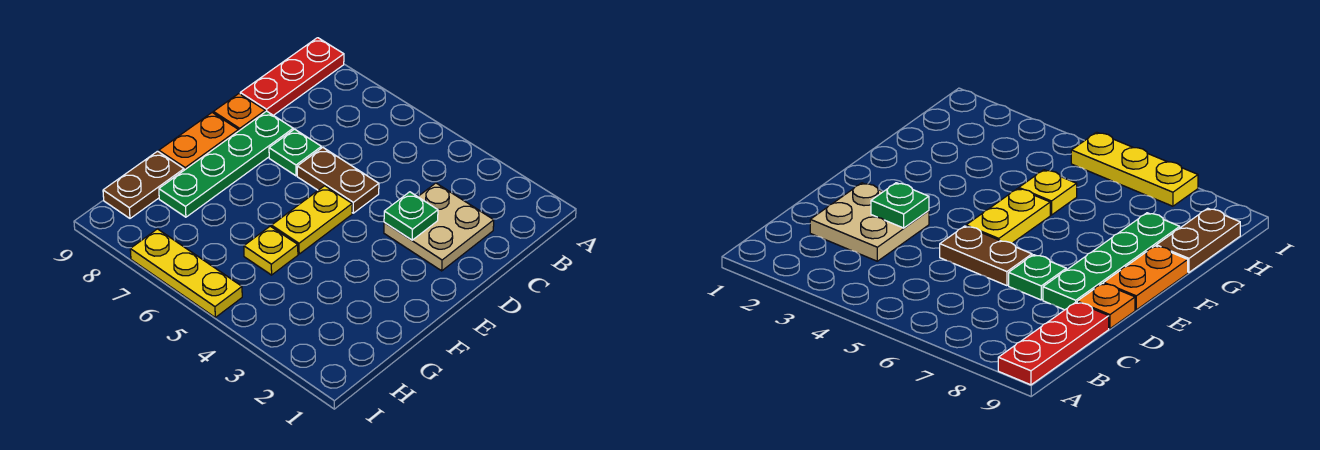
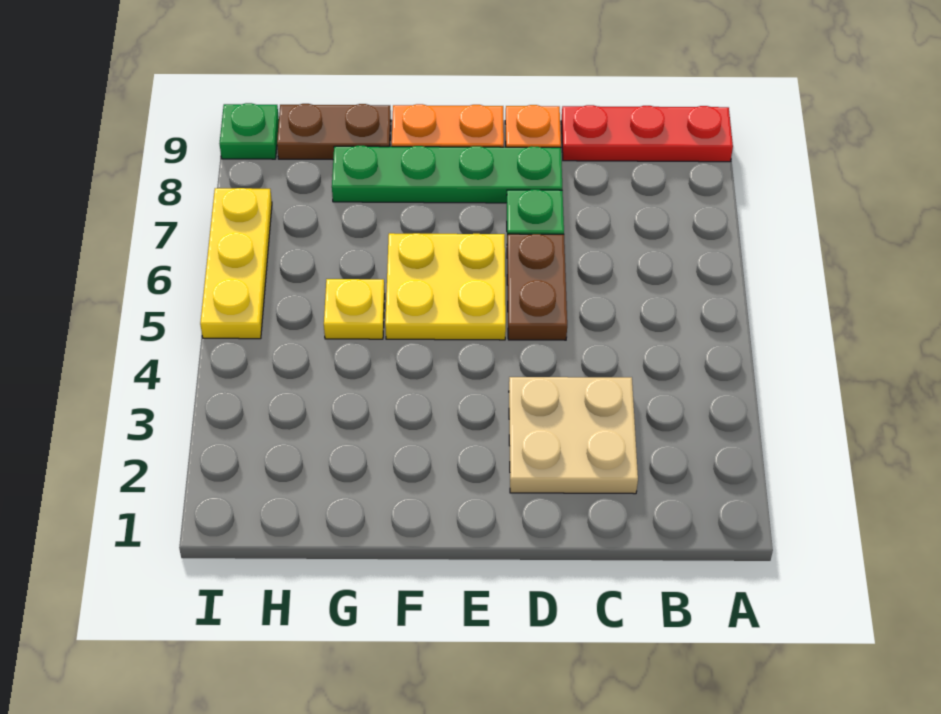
green plate D3 level 2 -> green plate I9 level 1
yellow plate E5:F5 level 1 -> yellow plate E5:F6 level 1

